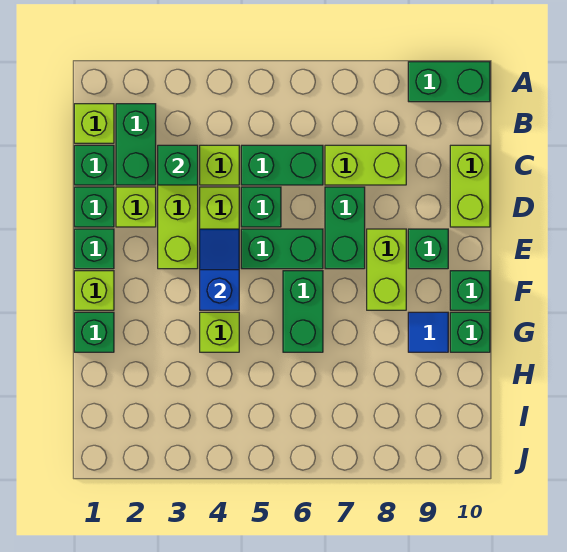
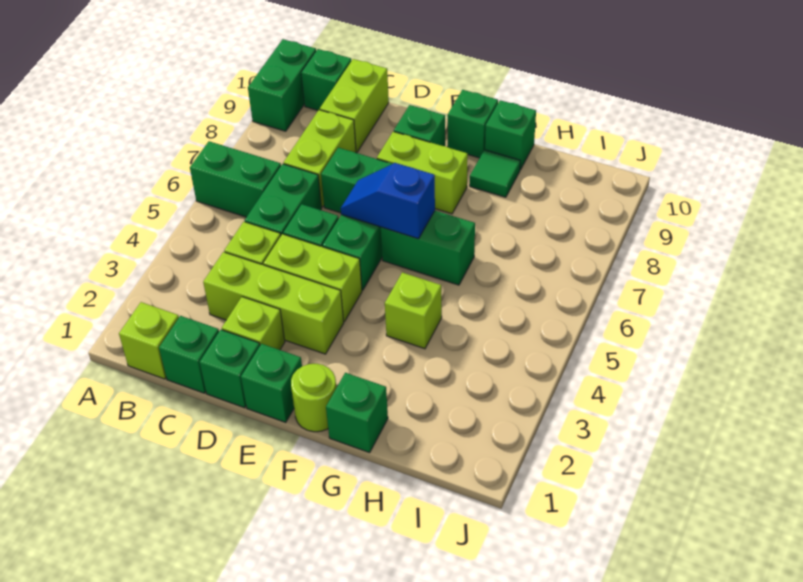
green brick B2:C2 level 1 -> green brick A6:B6 level 1
green brick C3 level 2 -> green brick B10 level 1
lime brick C10:D10 level 1 -> lime brick C9:C10 level 1
blue slope E4:F4 level 2 top F -> blue slope E6:F6 level 2 top F
lime brick F1 level 1 -> lime round brick F1 level 1
blue tile G9 level 1 -> green tile G9 level 1

